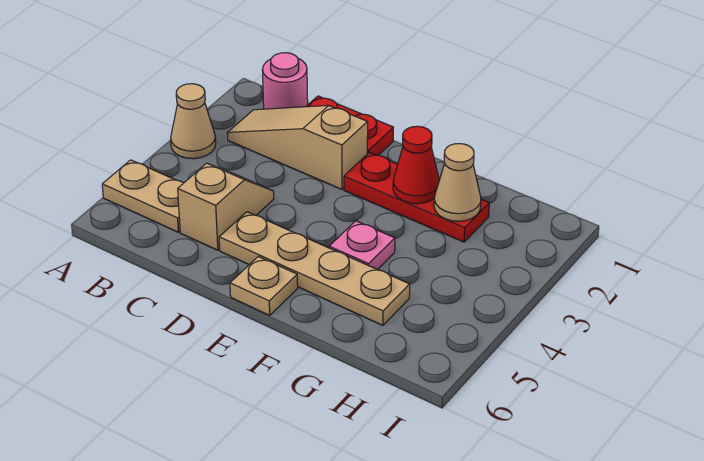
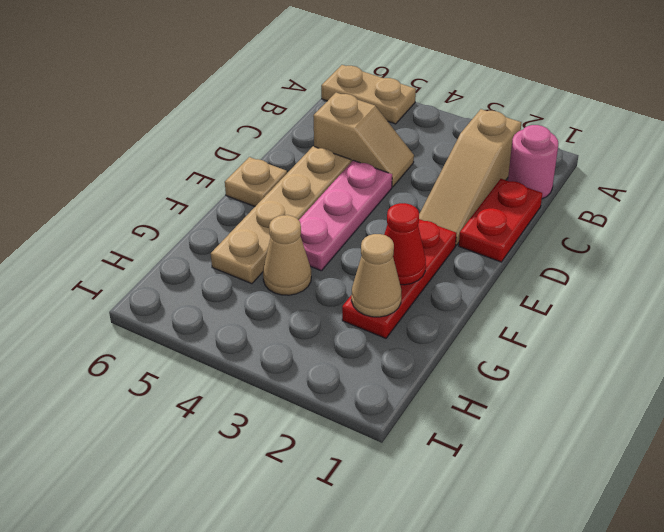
tan cone A3 level 1 -> tan cone G4 level 1
tan plate A5:B5 level 1 -> tan plate A5:A6 level 1
tan slope B2:D2 level 1 top D -> tan slope B2:D2 level 1 top B
pink plate F4 level 1 -> pink plate D4:F4 level 1

